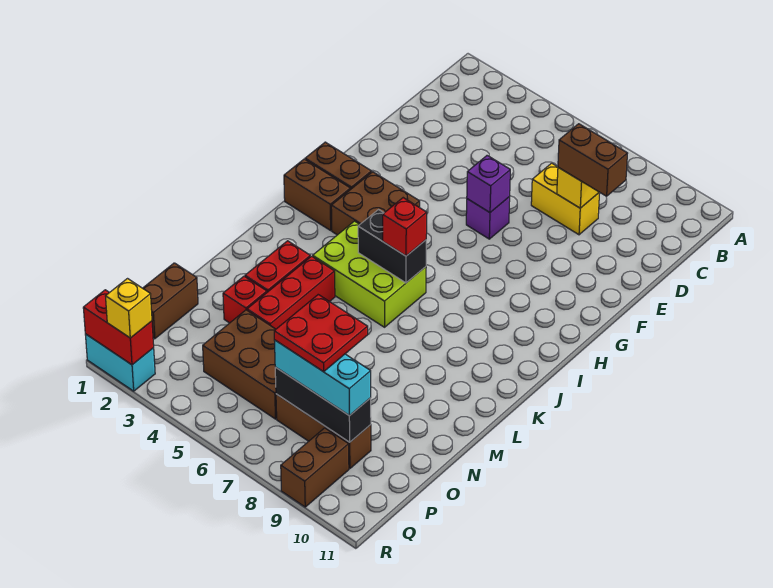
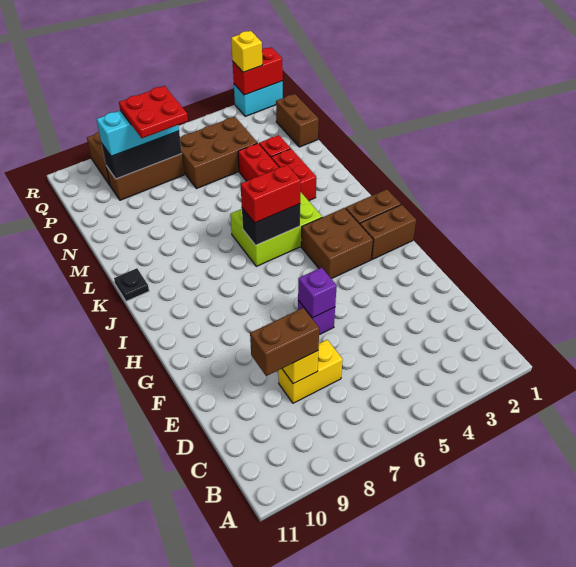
red brick J6 level 3 -> red brick J5:J6 level 3
none -> black plate K11 level 1

